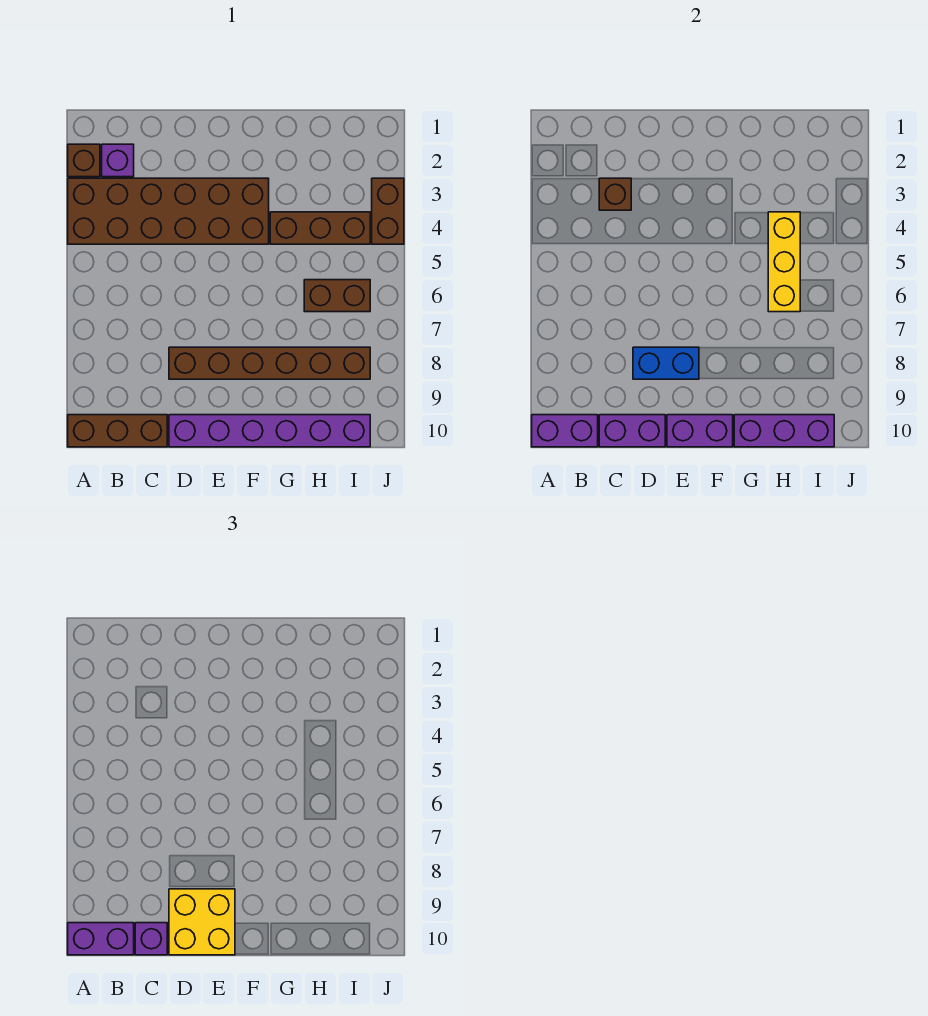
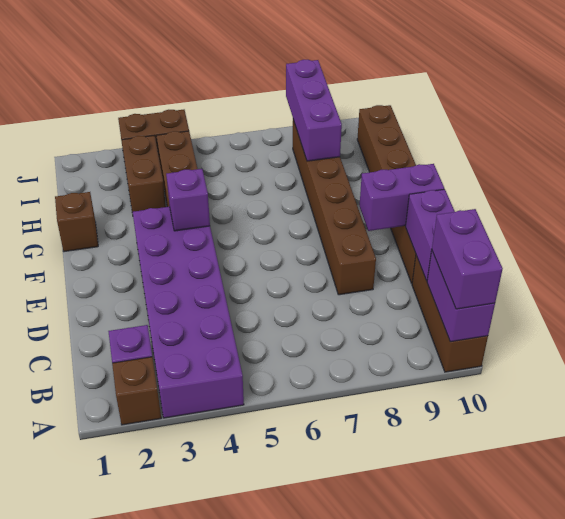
brown brick A3:F4 level 1 -> purple brick A3:F4 level 1
brown brick C3 level 2 -> brown brick G1 level 1
purple brick C10 level 3 -> purple brick F4 level 2
blue brick D8:E8 level 2 -> none
yellow brick D9:E10 level 3 -> none
purple brick D10:I10 level 1 -> brown brick D10:I10 level 1
purple brick E10:F10 level 2 -> purple brick E9:E10 level 2
purple brick G10:I10 level 2 -> purple brick H8:J8 level 2
yellow brick H4:H6 level 2 -> none
brown brick H6:I6 level 1 -> brown brick H3:I3 level 1

